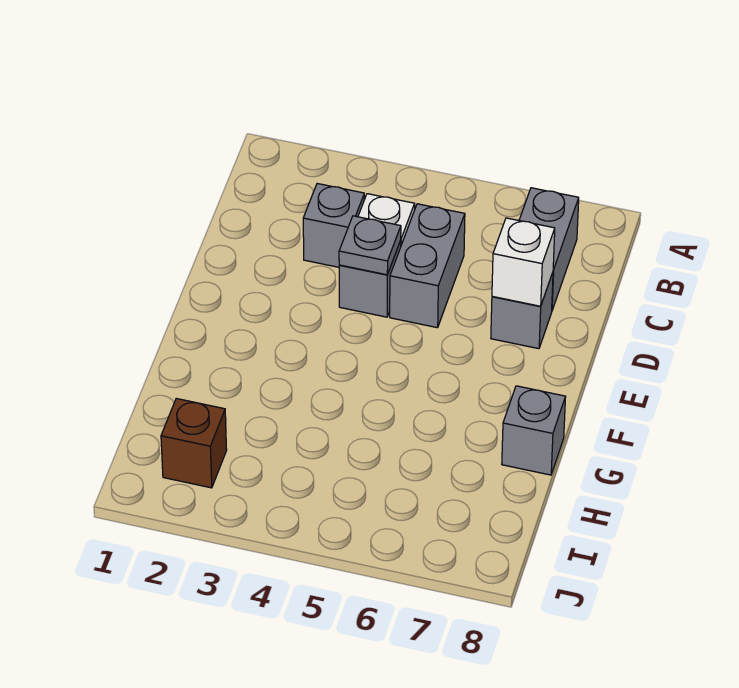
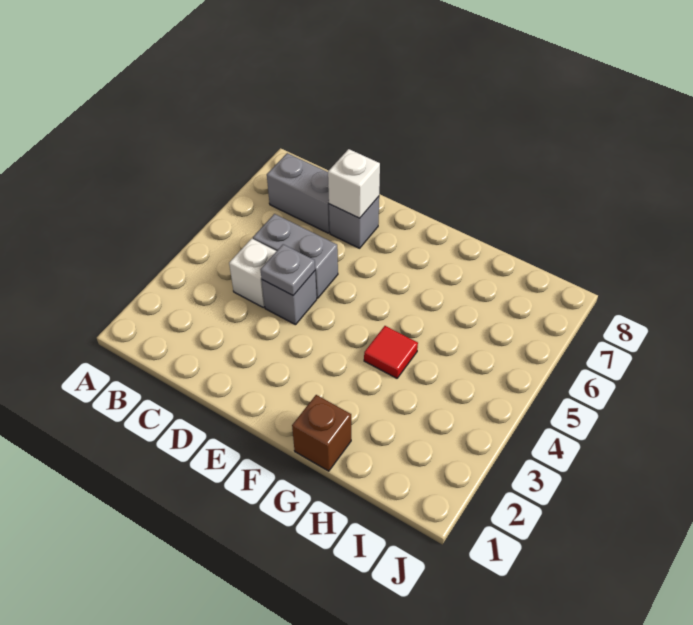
grey brick C3 level 1 -> none
none -> red tile G4 level 1
grey brick G8 level 1 -> none
brown brick I2 level 1 -> brown brick G1 level 1

